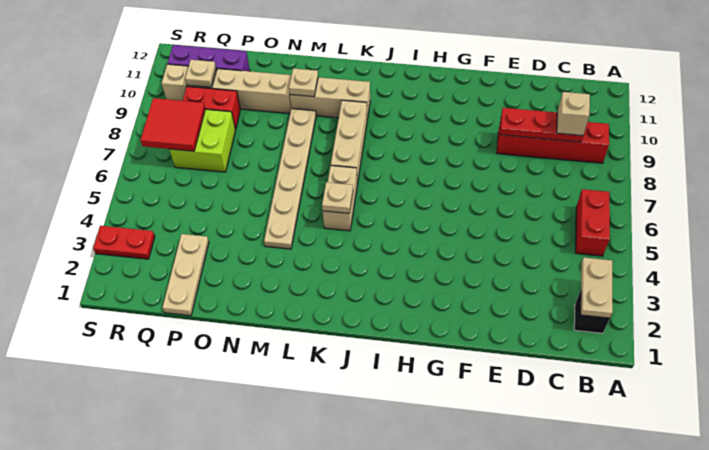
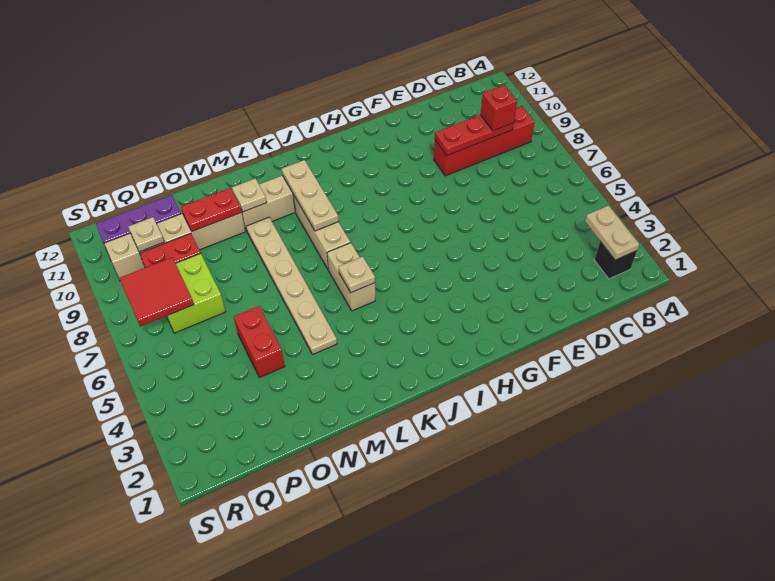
red brick B5:B6 level 1 -> red brick O4:O5 level 1
tan brick C9 level 3 -> red brick C9 level 3
tan plate P1:P3 level 1 -> tan plate K8:K10 level 2
red plate R3:S3 level 1 -> red plate N10:O10 level 2

